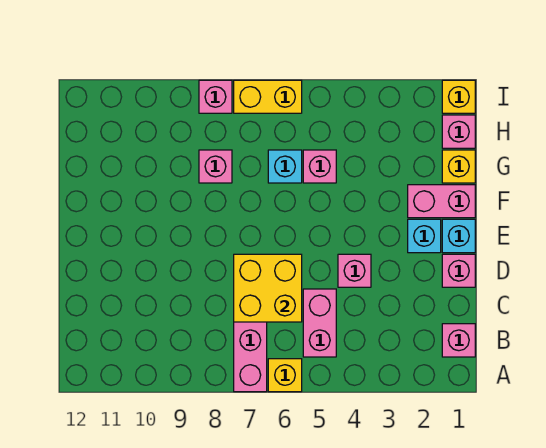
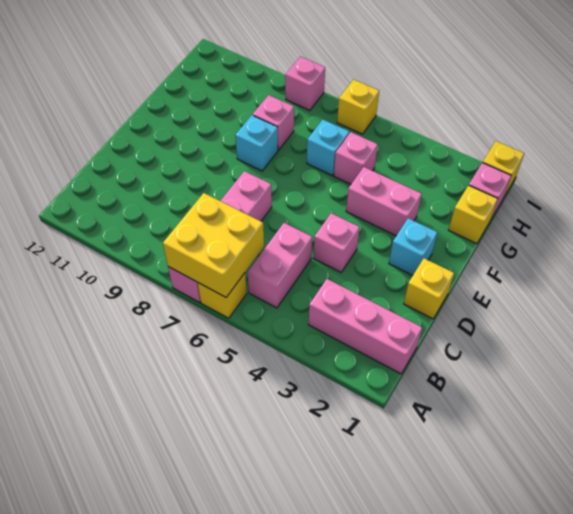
pink brick B1 level 1 -> pink brick B1:B3 level 1
yellow brick C6:D7 level 2 -> yellow brick A6:B7 level 2
pink brick D1 level 1 -> yellow brick D1 level 1
cyan brick E1 level 1 -> cyan brick F8 level 1
pink brick F1:F2 level 1 -> pink brick F3:F4 level 1
yellow brick I6:I7 level 1 -> yellow brick I6 level 1

